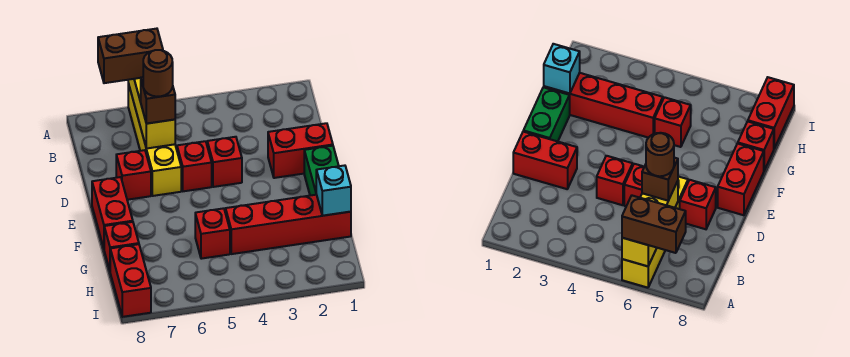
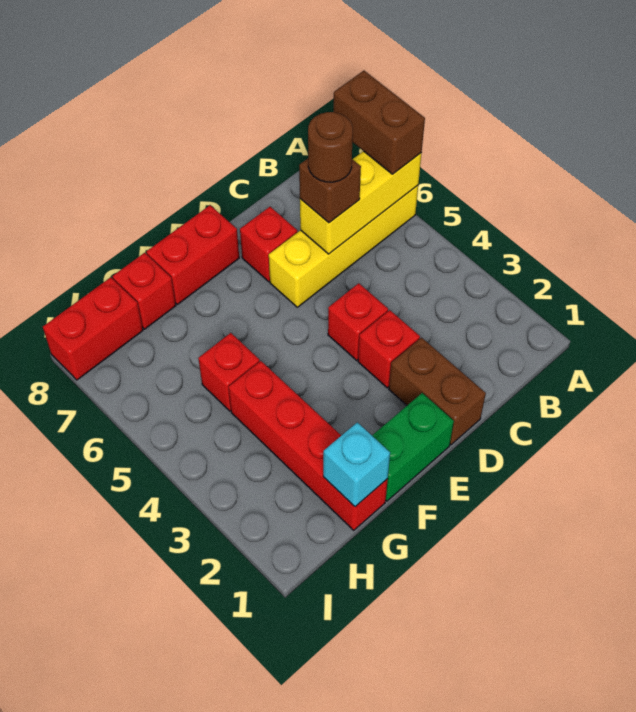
red brick D1:D2 level 1 -> brown brick D1:D2 level 1
red brick D5 level 1 -> red brick D3 level 1

